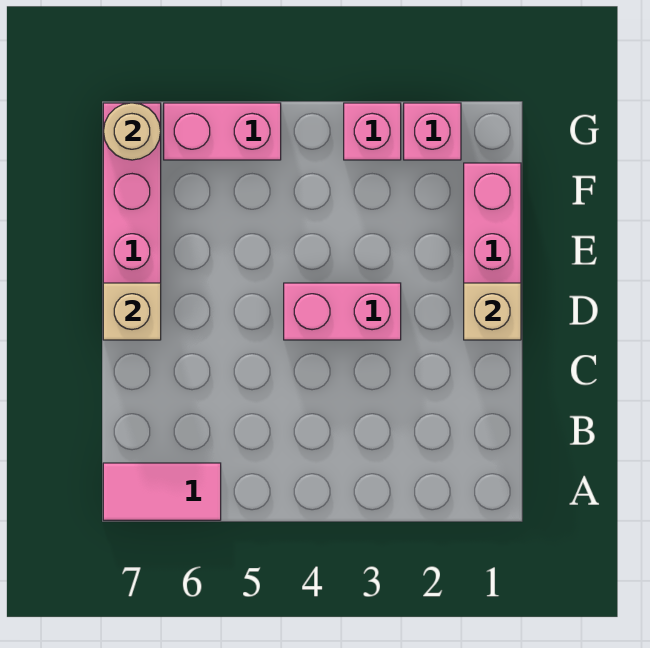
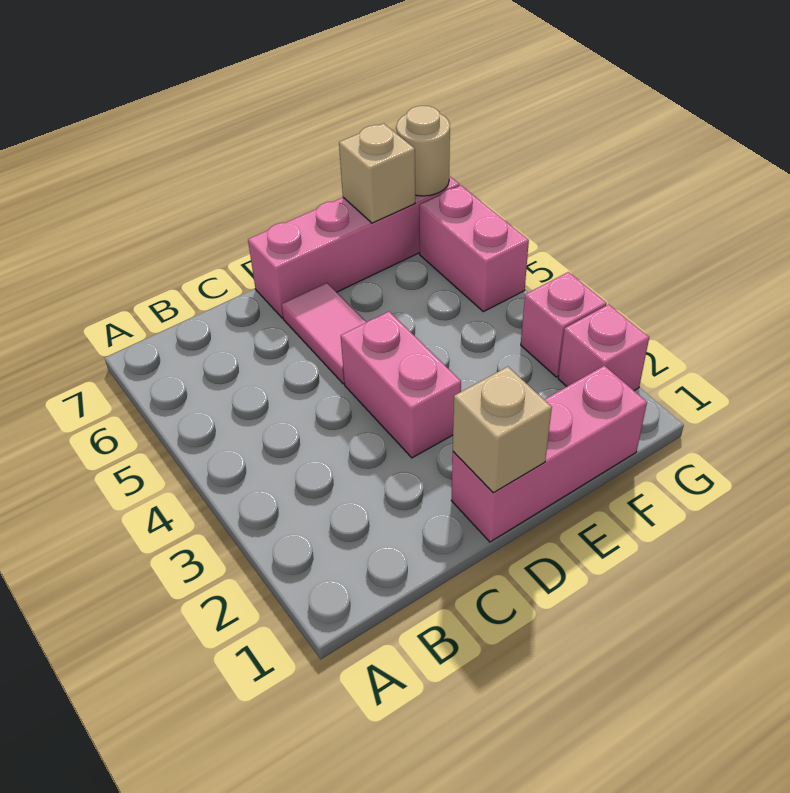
pink tile A6:A7 level 1 -> pink tile D5:D6 level 1
tan brick D7 level 2 -> tan brick F7 level 2

